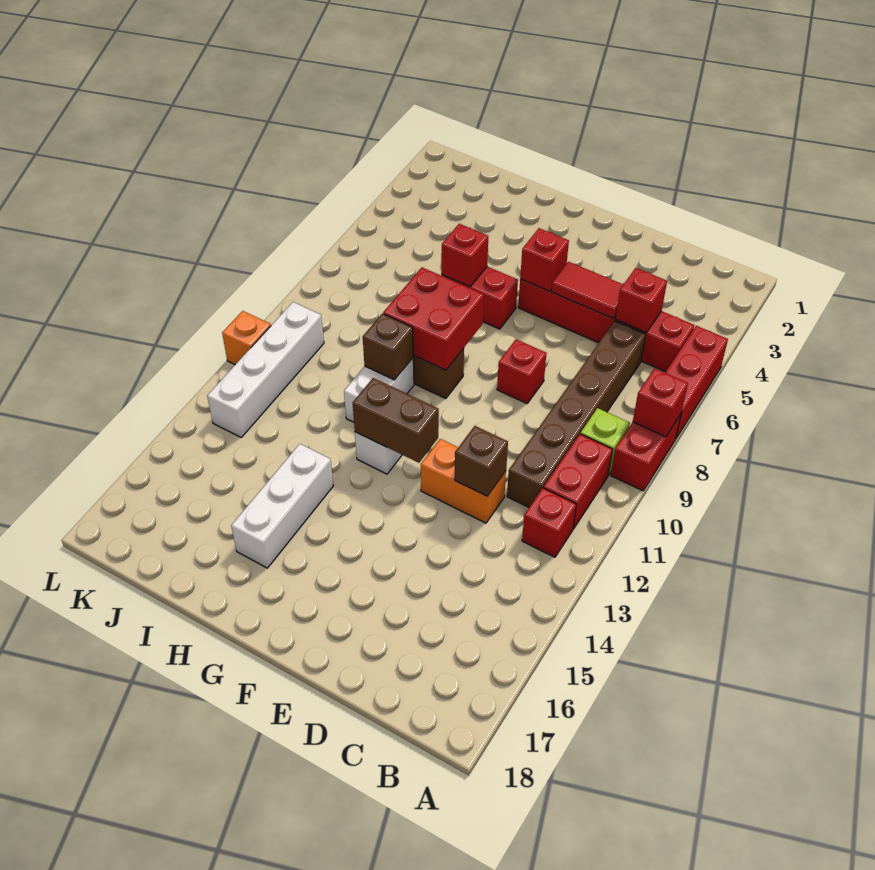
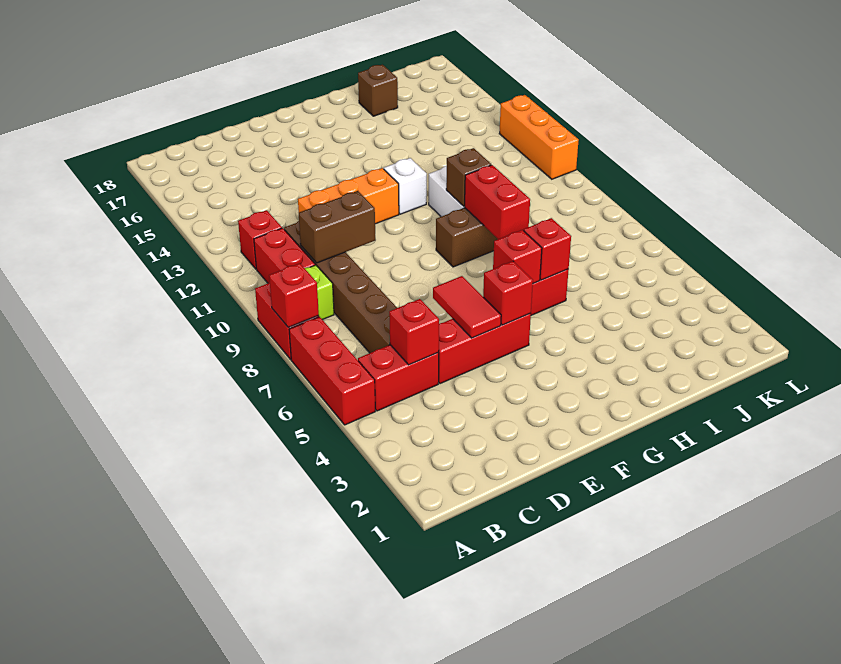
red tile D5:E5 level 2 -> red tile E5:E6 level 2
orange brick D12:E12 level 1 -> orange brick D12:F12 level 1
brown brick D12 level 2 -> brown brick I17 level 1
red brick E8 level 1 -> red brick G6 level 2
brown brick F12:G12 level 2 -> brown brick C10:D10 level 2
red brick G8:H9 level 2 -> red brick H8:H9 level 2
white brick H14:H16 level 1 -> none
white brick K10:K13 level 1 -> none
orange brick L11 level 1 -> orange brick L11:L13 level 1

